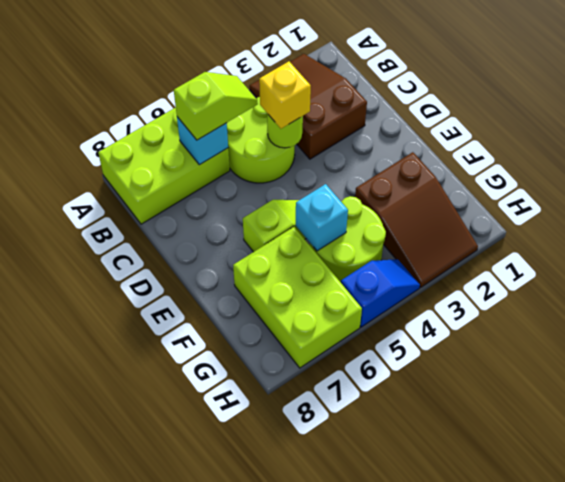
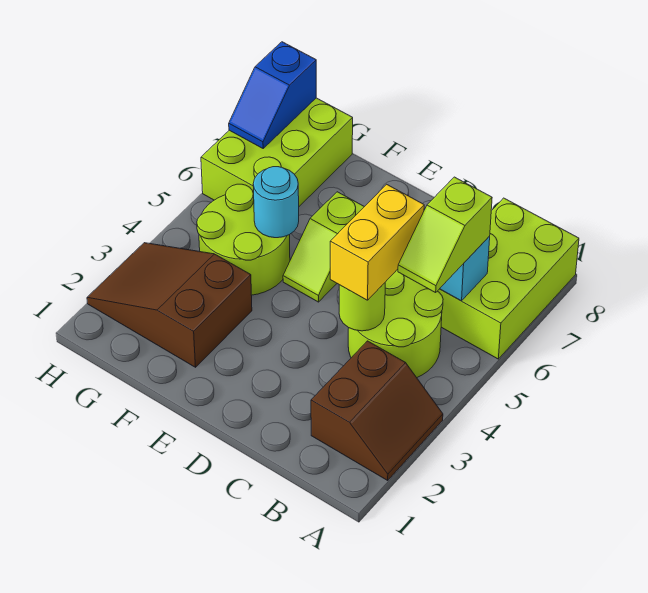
brown slope A2:C3 level 1 top C -> brown slope A2:B3 level 1 top B
yellow brick C4 level 3 -> yellow brick C4:C5 level 3
cyan brick F5 level 2 -> cyan round brick F5 level 2
lime brick F6:H7 level 1 -> lime brick G6:H8 level 1
blue slope H4:H5 level 1 top 5 -> blue slope H7:H8 level 2 top 8

